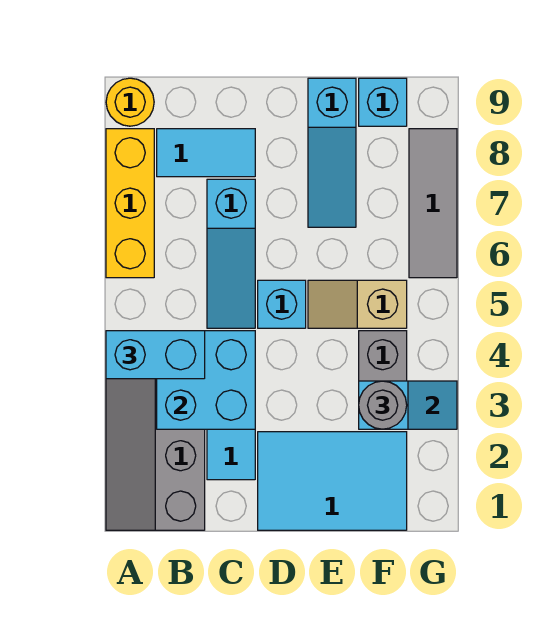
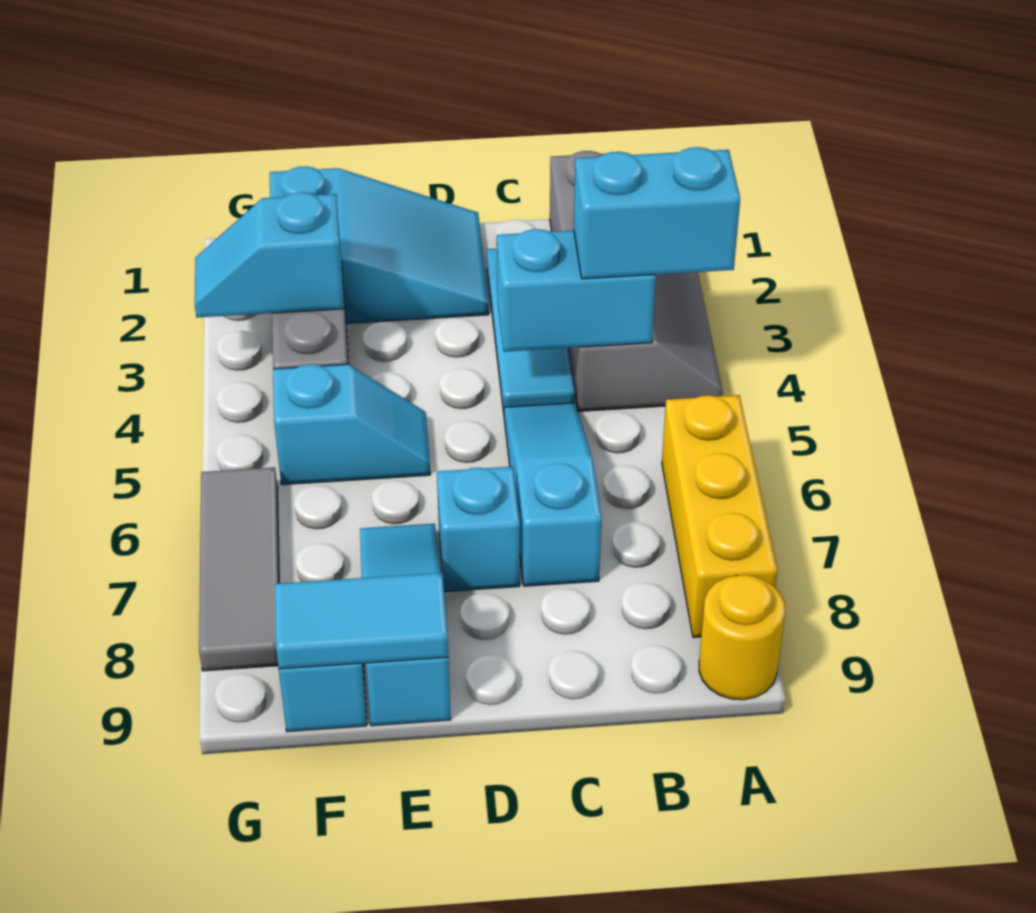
cyan brick B3:C4 level 2 -> cyan brick B4:C4 level 2
cyan tile B8:C8 level 1 -> cyan tile E9:F9 level 2
cyan tile D1:F2 level 1 -> cyan slope D1:F2 level 1 top F
cyan brick D5 level 1 -> cyan brick D7 level 1
tan slope E5:F5 level 1 top F -> cyan slope E5:F5 level 1 top F
grey round brick F3 level 3 -> none

